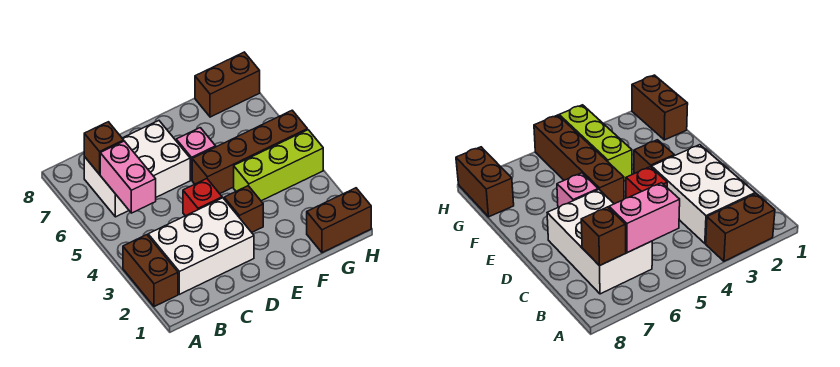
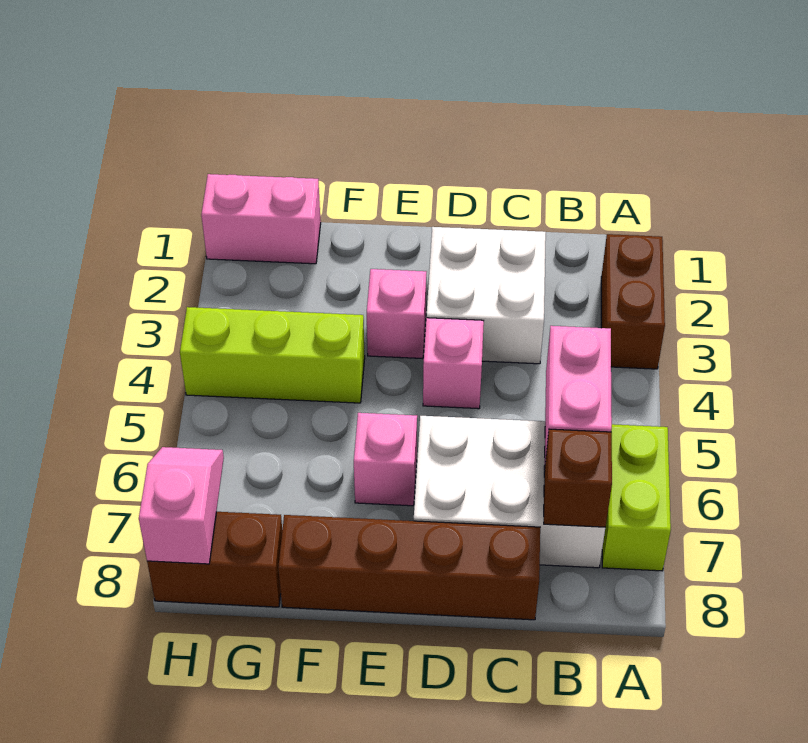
none -> lime brick A6:A7 level 1
white brick B2:D3 level 1 -> white brick C2:D3 level 1
red brick D4 level 1 -> pink brick D4 level 1
brown brick E3 level 1 -> pink brick E3 level 1
brown brick E5:H5 level 1 -> brown brick C8:F8 level 1
brown brick G1:H1 level 1 -> pink brick G1:H1 level 1
none -> pink slope H7:H8 level 2 top 8

